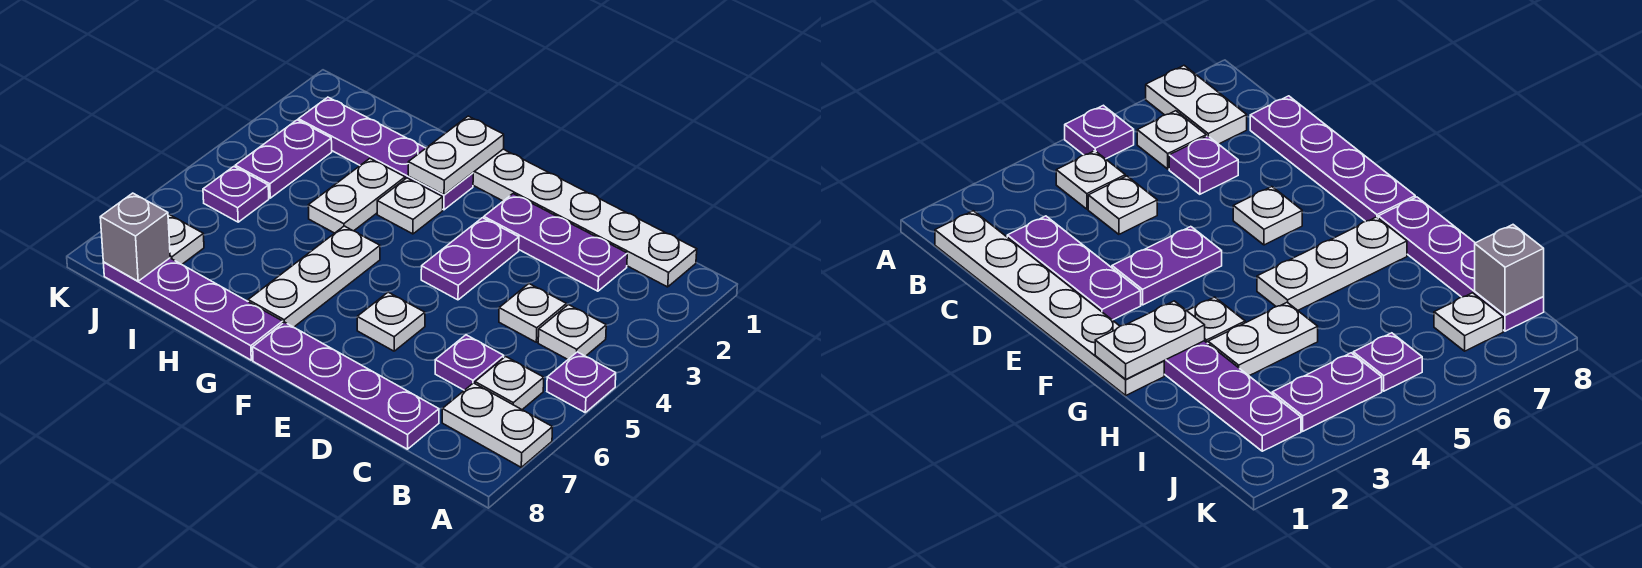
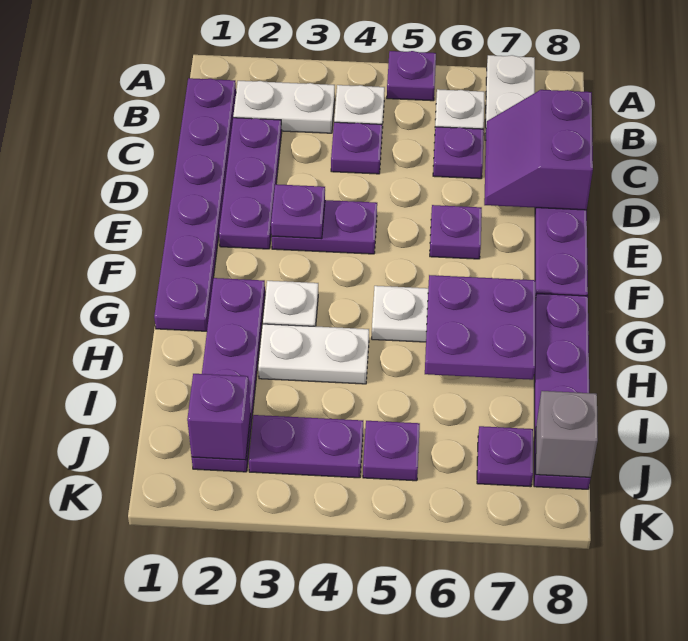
white plate B1:G1 level 1 -> purple plate B1:G1 level 1
white plate C4 level 1 -> purple plate C4 level 1
none -> purple slope C7:D8 level 2 top 8
none -> purple plate E3 level 2
white plate E6 level 1 -> purple plate E6 level 1
white plate G1:G2 level 2 -> white plate B2:B3 level 1
none -> purple plate G6:H7 level 2
none -> purple brick J2 level 2
white plate J7 level 1 -> purple plate J7 level 1

